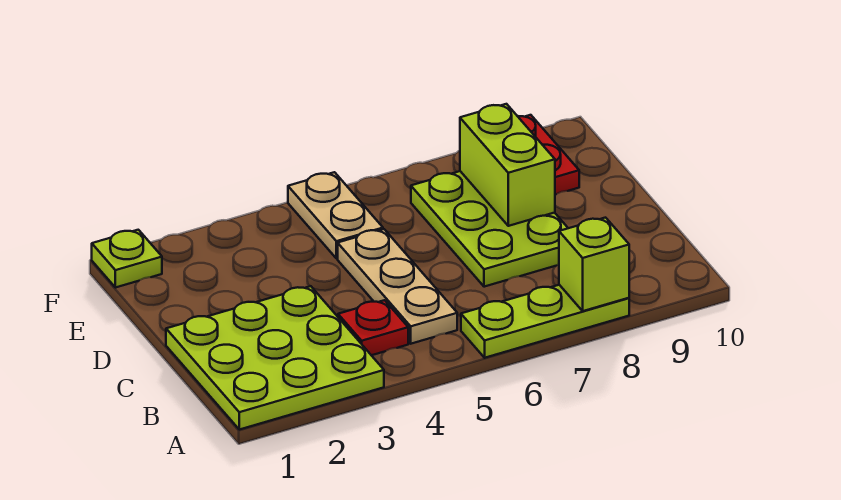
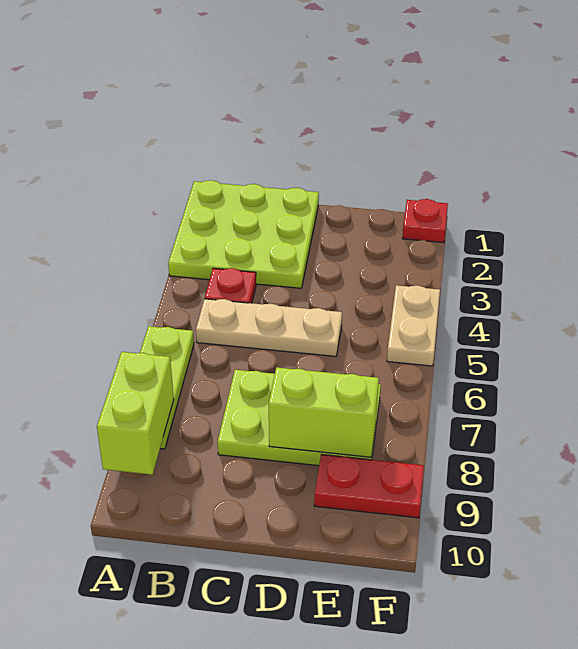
lime brick A8 level 2 -> lime brick A8:A9 level 2
tan plate E5:F5 level 1 -> tan plate F4:F5 level 1
lime plate F1 level 1 -> red plate F1 level 1

